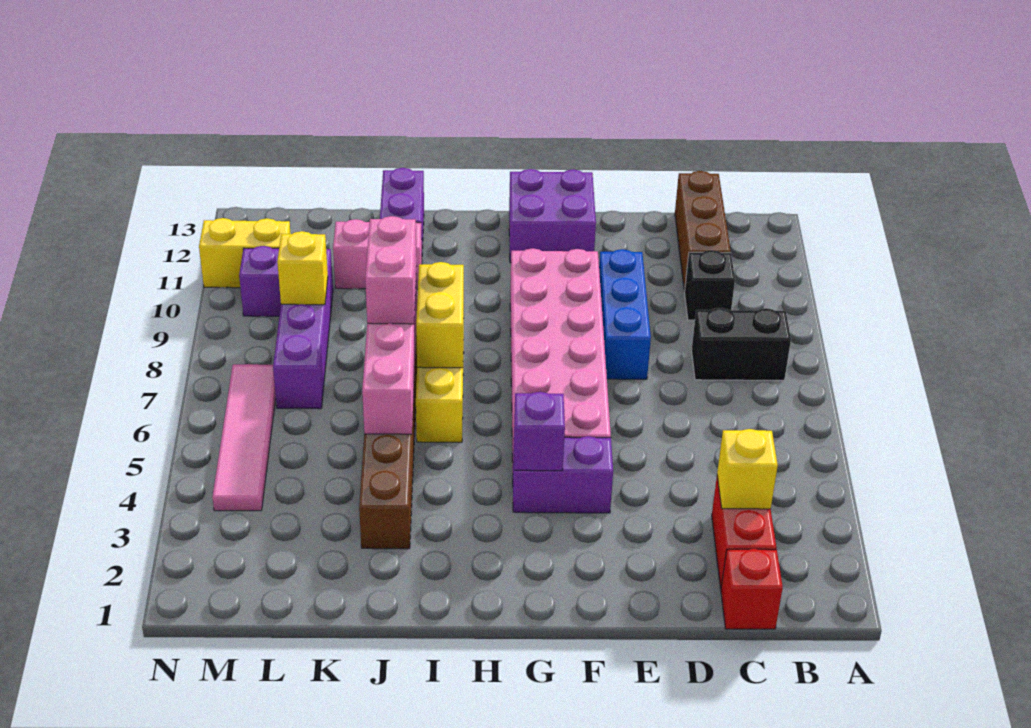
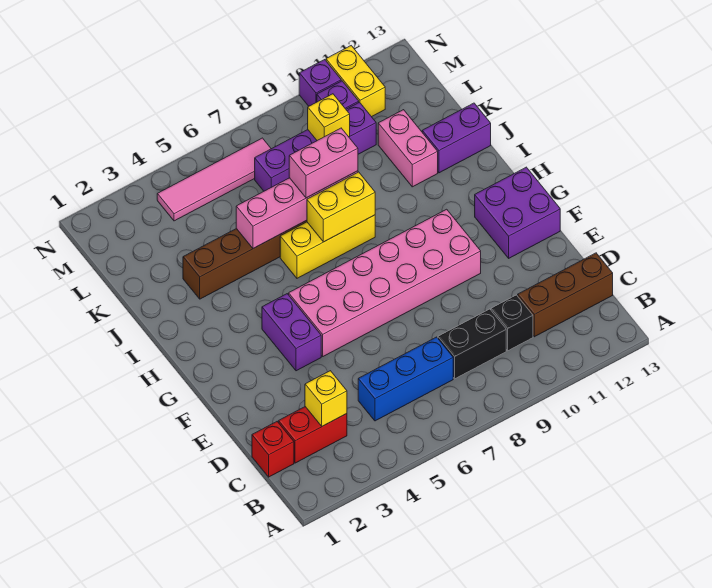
black brick B8:C8 level 1 -> black brick C8:C9 level 1
blue brick E8:E10 level 1 -> blue brick C5:C7 level 1
purple brick G4 level 2 -> purple brick N10 level 1

